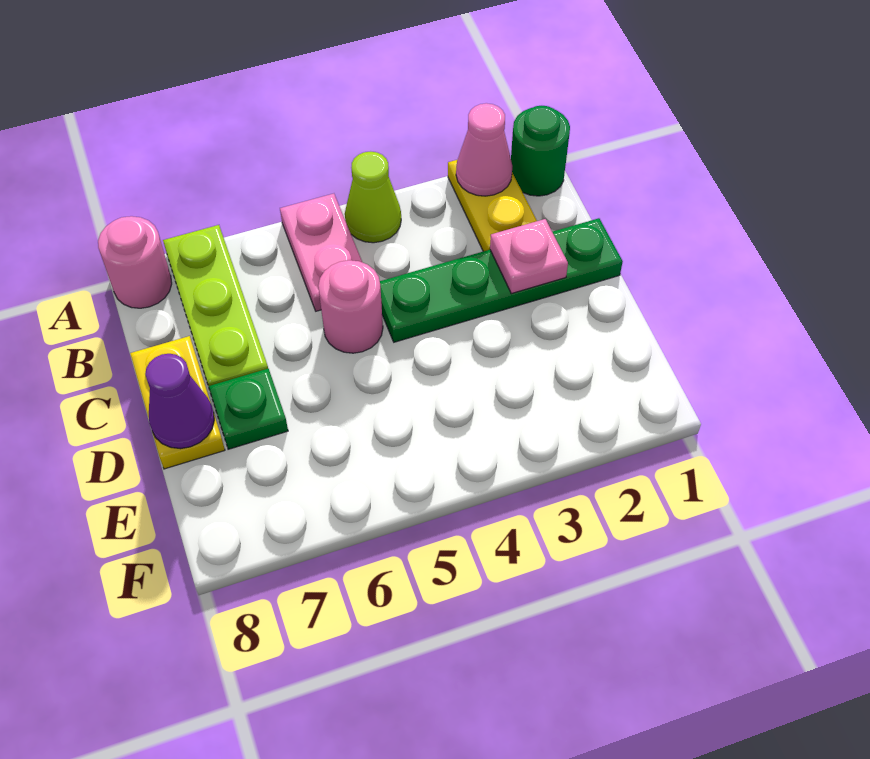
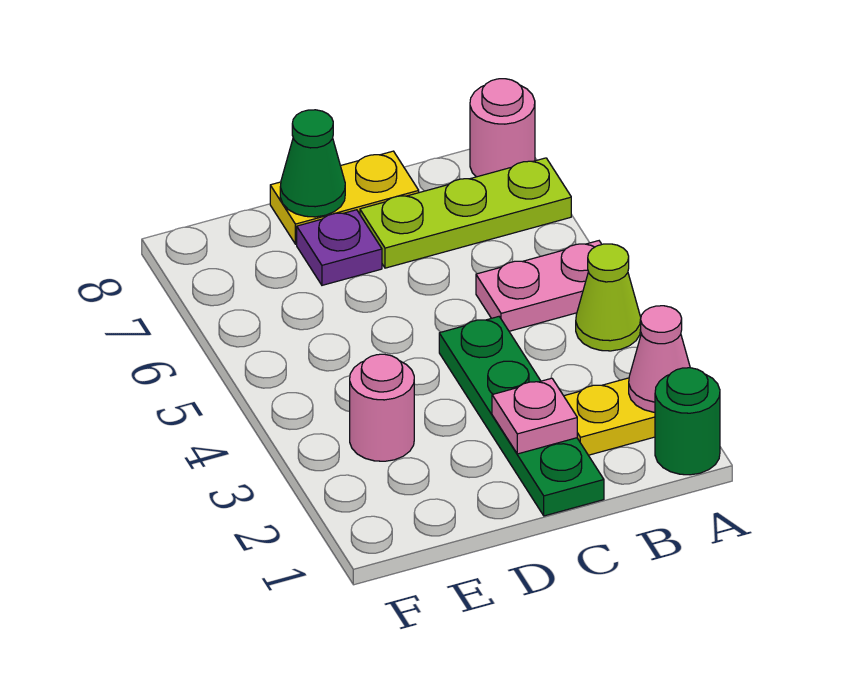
pink round brick C5 level 1 -> pink round brick E3 level 1
green plate D7 level 1 -> purple plate D7 level 1
purple cone D8 level 2 -> green cone D8 level 2

